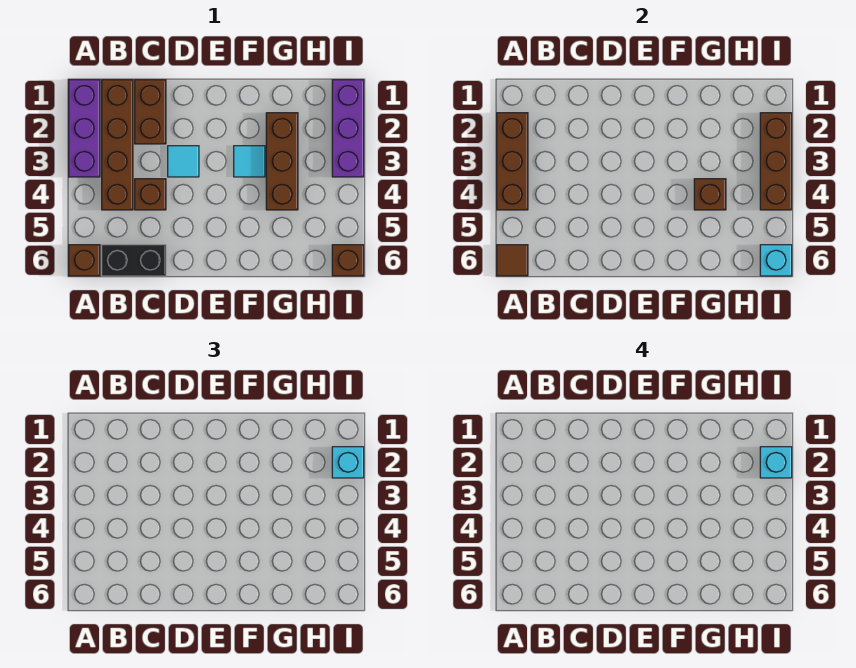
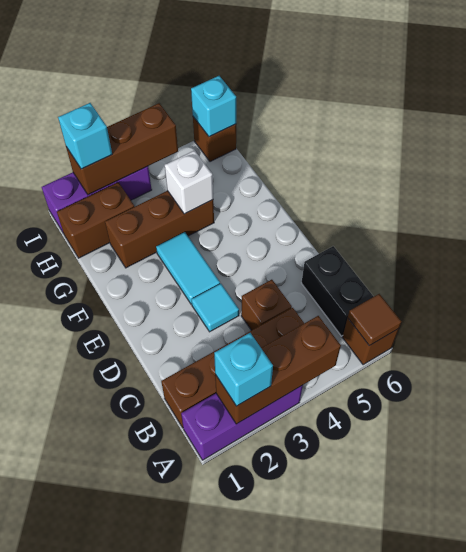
brown brick C1:C2 level 1 -> brown brick H1:H2 level 1
cyan tile F3 level 1 -> cyan tile E3:F3 level 1
brown brick G4 level 2 -> white brick G4 level 2
cyan brick I2 level 4 -> cyan brick A2 level 3

